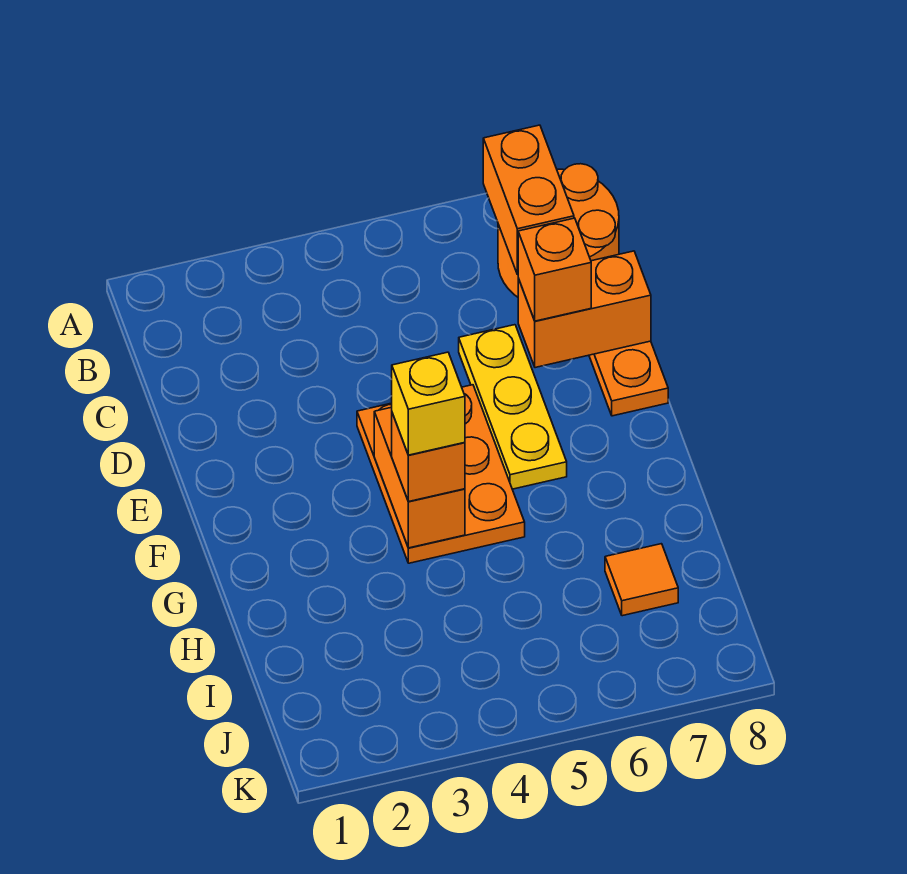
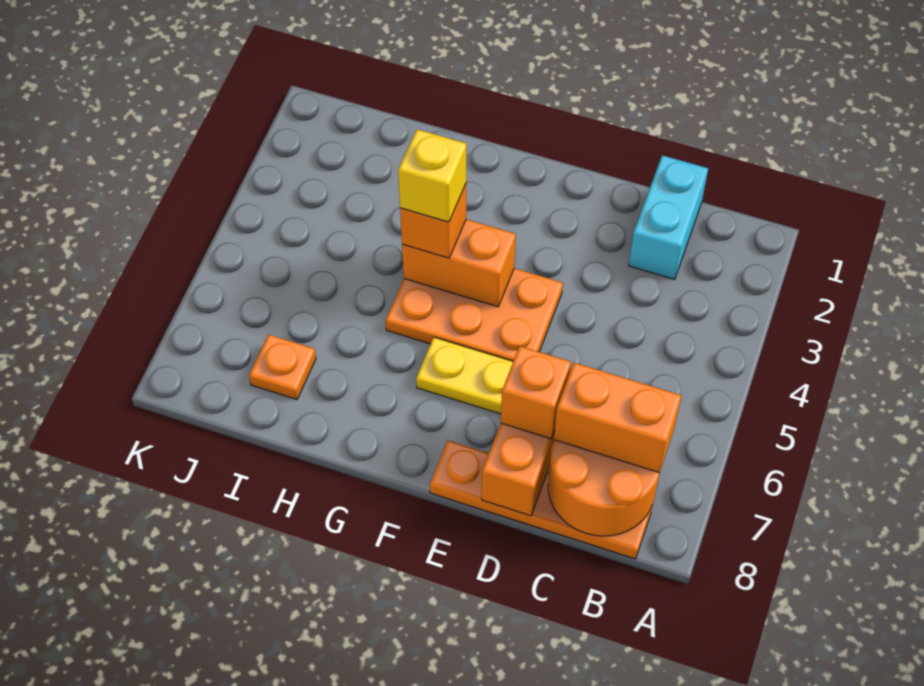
none -> cyan brick C1:C2 level 1
orange tile I7 level 1 -> orange plate I7 level 1

